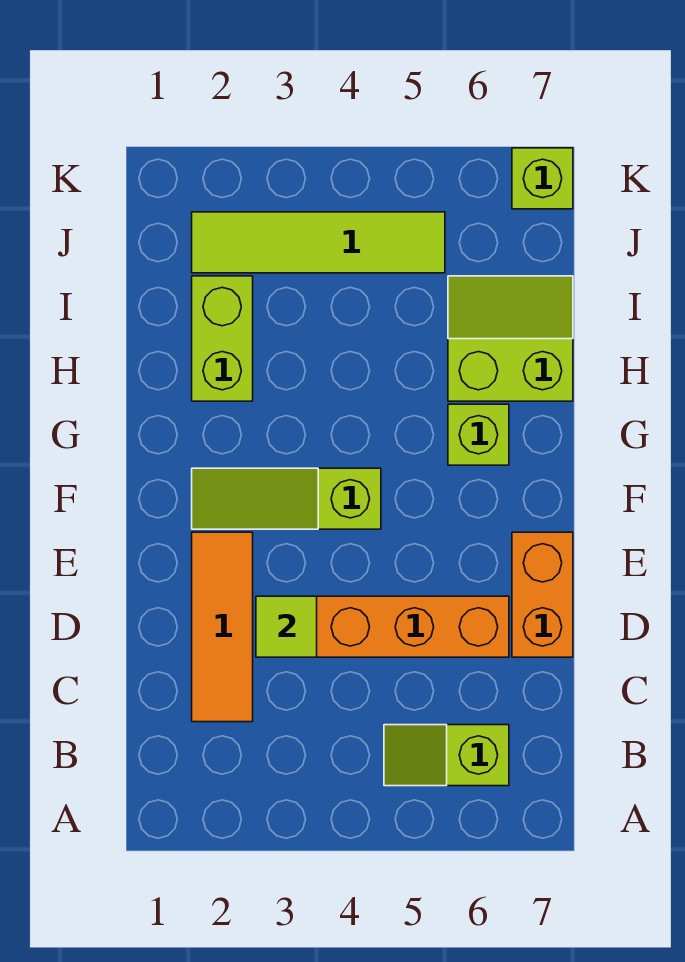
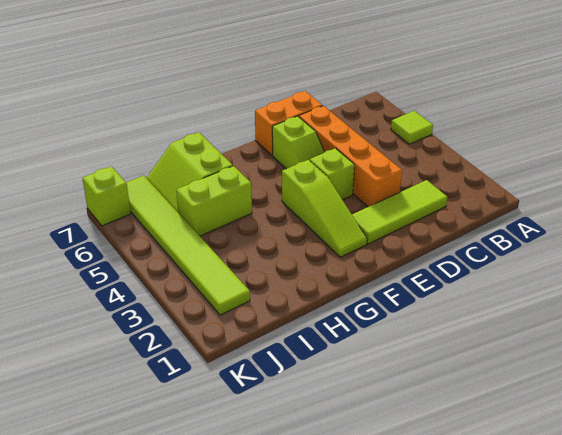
lime slope B5:B6 level 1 top 6 -> lime slope E5:E6 level 1 top 6
orange tile C2:E2 level 1 -> lime tile C2:E2 level 1
lime tile D3 level 2 -> lime tile A5 level 1
lime brick G6 level 1 -> lime brick E4 level 1
lime brick H2:I2 level 1 -> lime brick H5:I5 level 1
lime tile J2:J5 level 1 -> lime tile J2:J7 level 1

